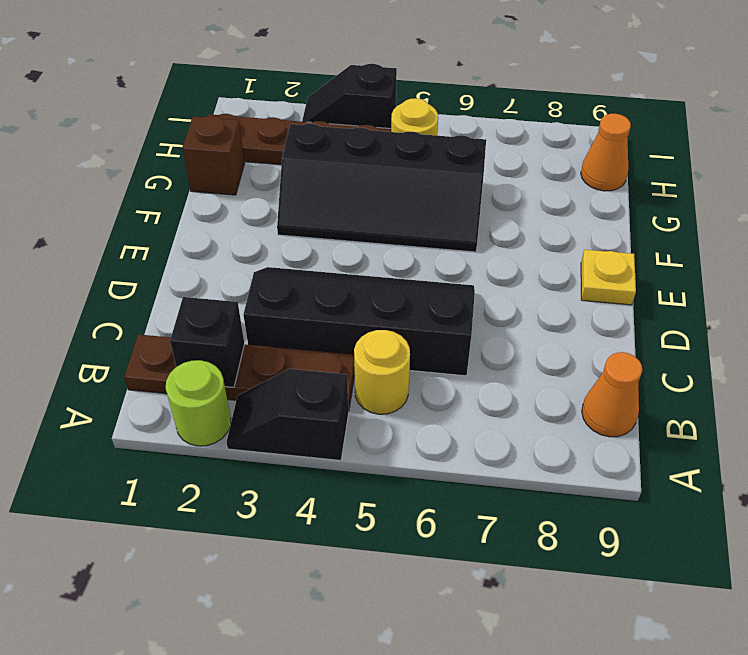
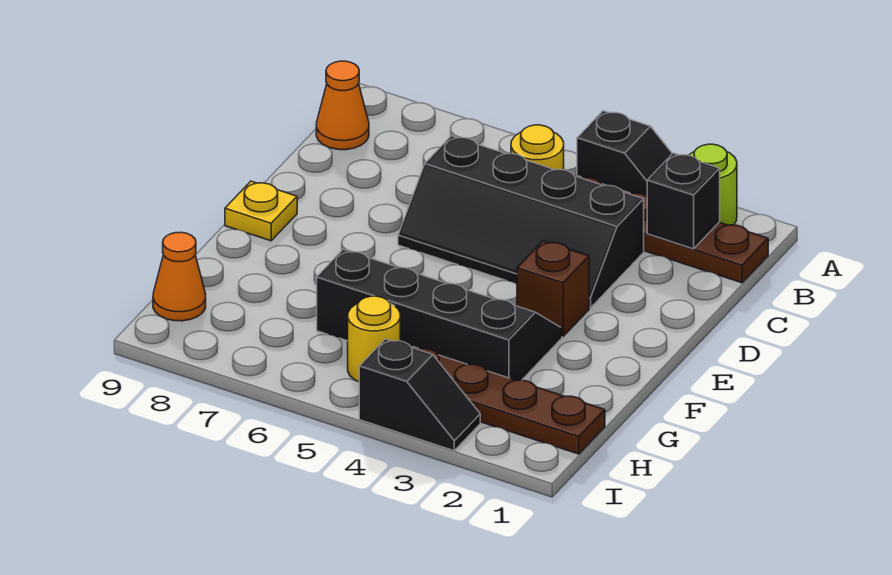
brown brick G1 level 1 -> brown brick E3 level 1

